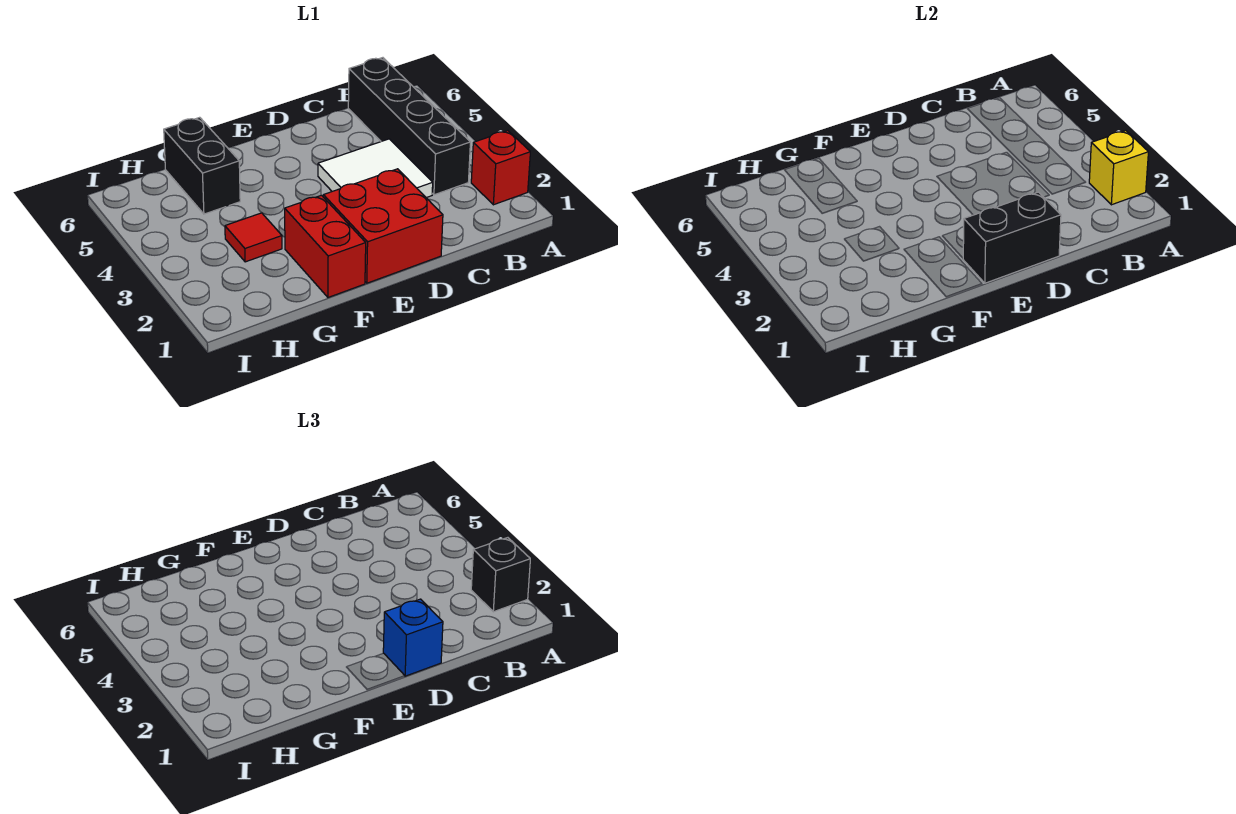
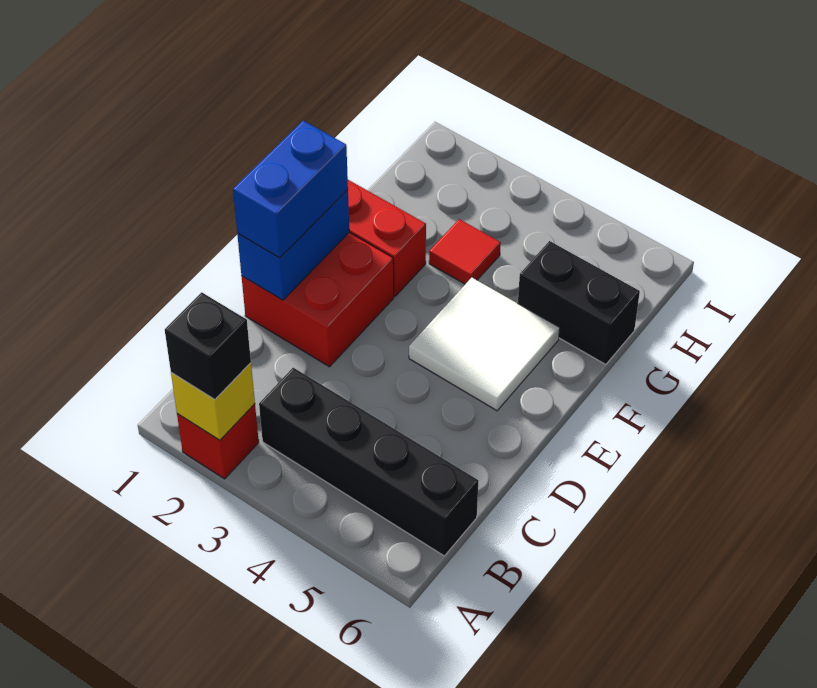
white tile C3:D4 level 1 -> white tile E4:F5 level 1
black brick D1:E1 level 2 -> blue brick D1:E1 level 2
blue brick D1 level 3 -> blue brick D1:E1 level 3

